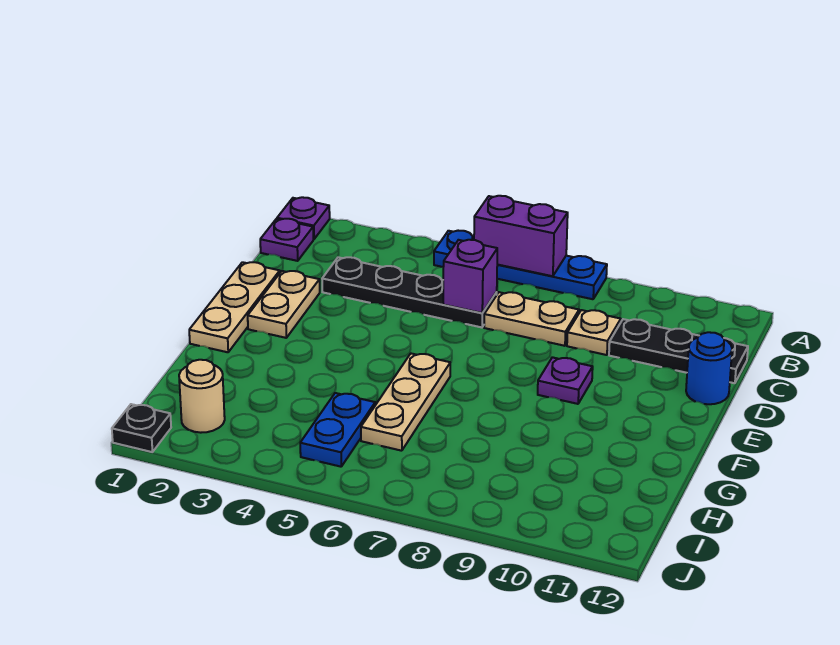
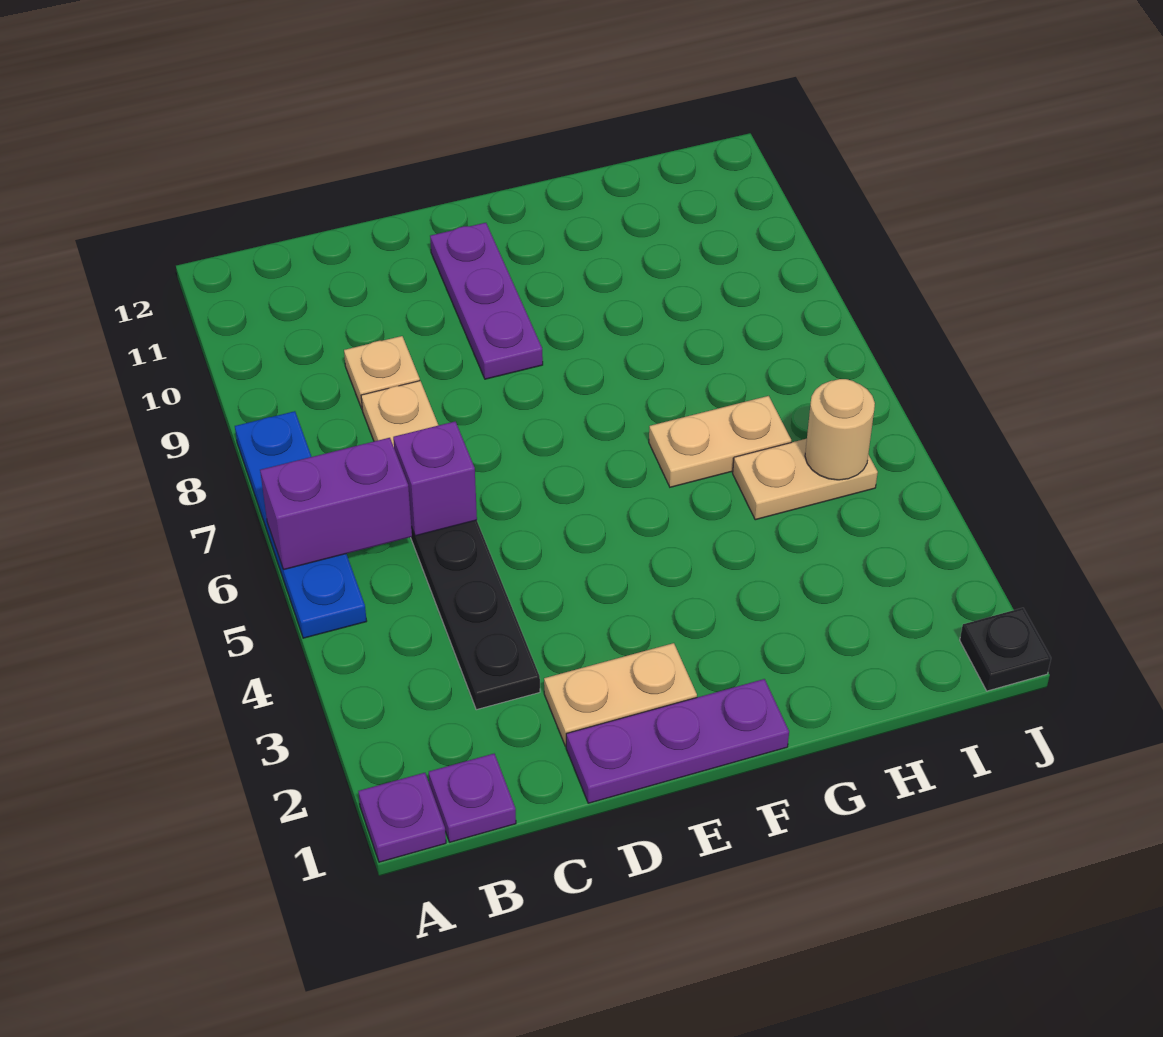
purple brick A6:A7 level 2 -> purple brick A6:B6 level 2
black plate C10:C12 level 1 -> none
tan plate D1:F1 level 1 -> purple plate D1:F1 level 1
blue round brick D12 level 1 -> none
purple plate E9 level 1 -> purple plate E9:E11 level 1
tan plate F6:H6 level 1 -> tan plate G6:H6 level 1
blue plate H5:I5 level 1 -> tan plate H5:I5 level 1
tan round brick I2 level 1 -> tan round brick I5 level 2

